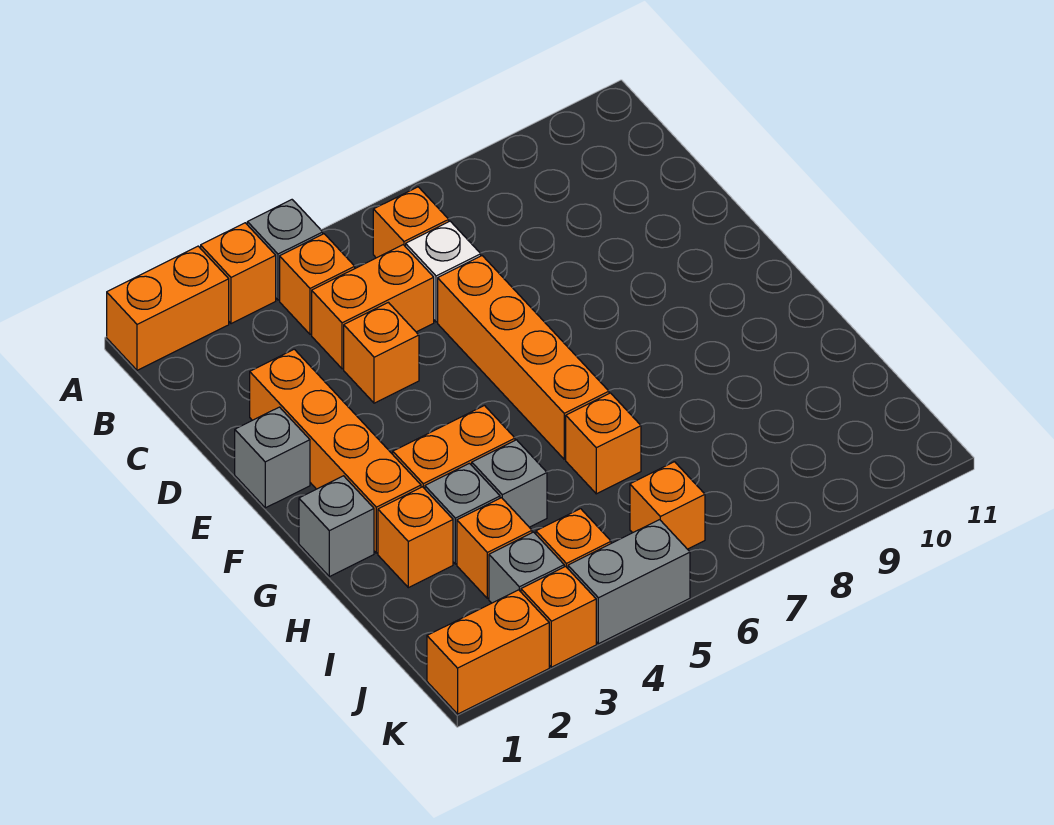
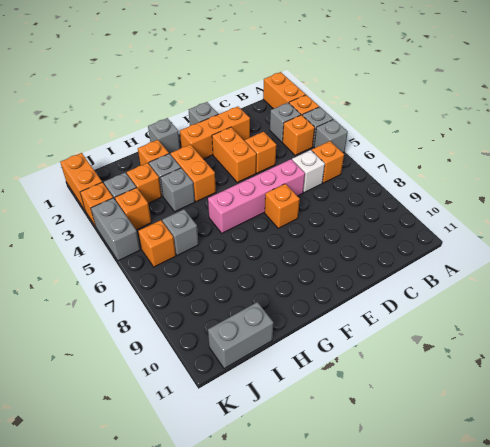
none -> grey brick A5 level 1
none -> grey brick B3 level 1
orange brick C4:C5 level 1 -> orange brick E3:E4 level 1
orange brick D2:G2 level 1 -> orange brick D2:F2 level 1
orange brick D6:G6 level 1 -> pink brick D6:G6 level 1
orange brick H6 level 1 -> orange brick E7 level 1
none -> grey brick I6 level 1
none -> grey brick I11:J11 level 1

